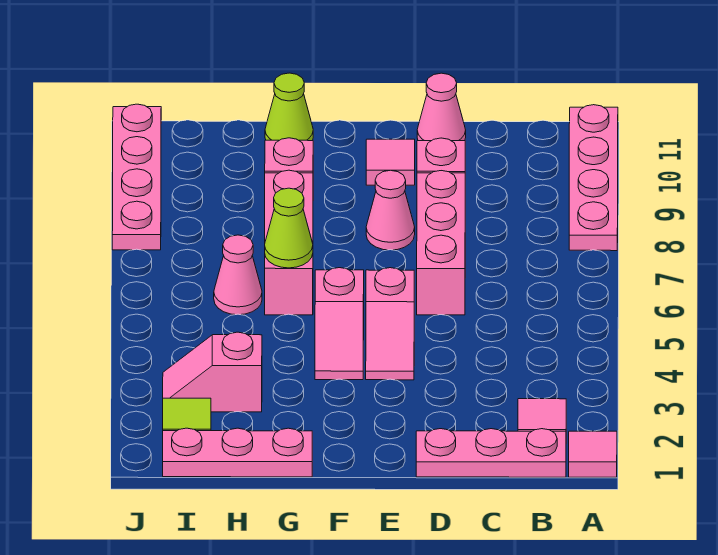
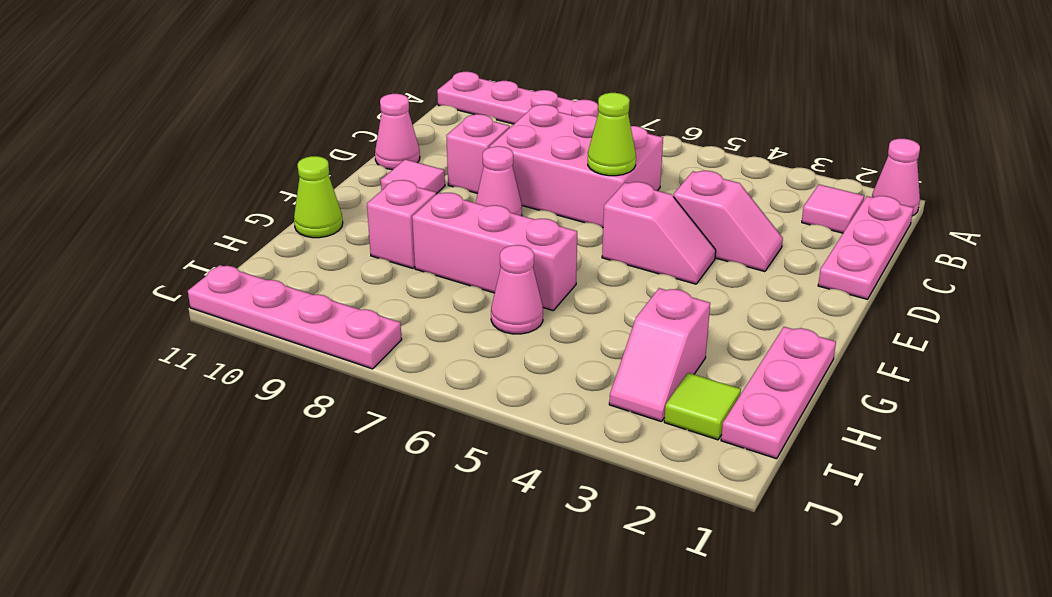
pink tile A1 level 1 -> pink cone A1 level 1
pink brick D6:D8 level 1 -> pink brick C6:D8 level 1
pink slope F4:F5 level 1 top 5 -> pink slope D3:D4 level 1 top 4
lime cone G6 level 2 -> lime cone D6 level 2

